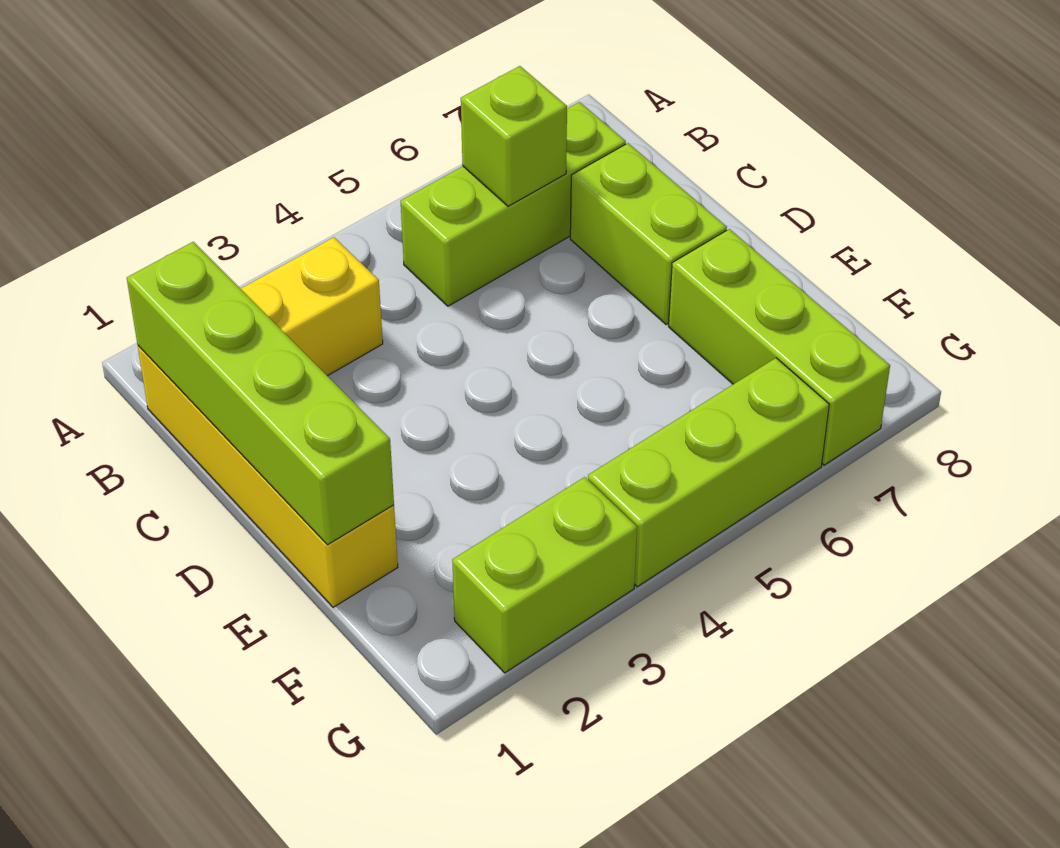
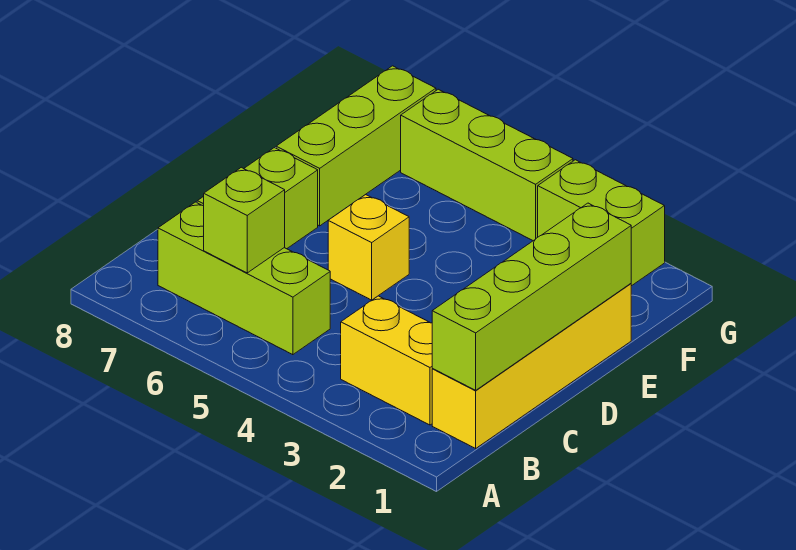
none -> yellow brick D5 level 1

